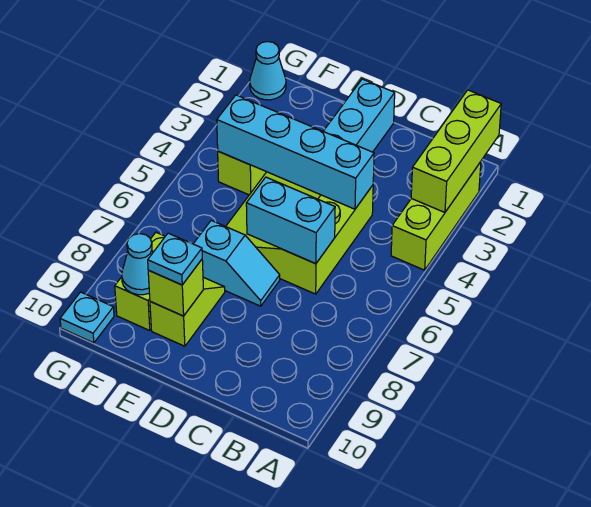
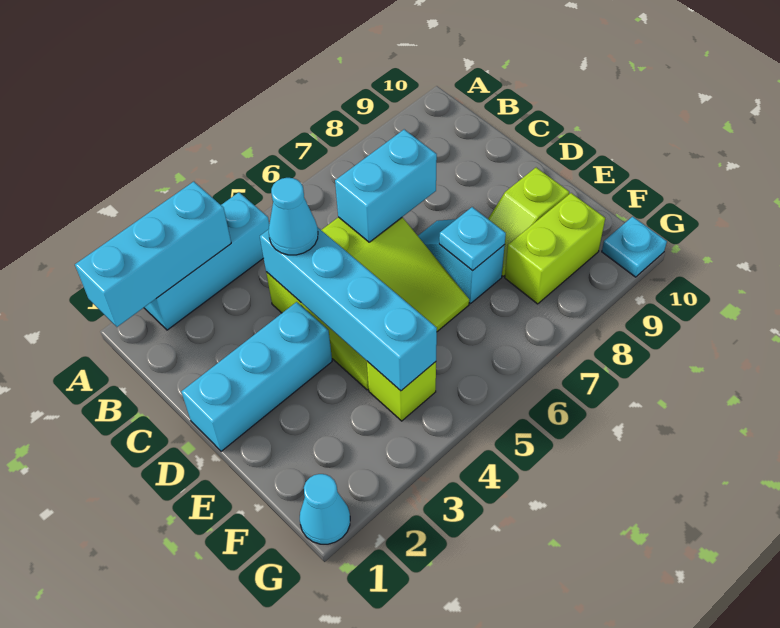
lime brick A1:A3 level 2 -> cyan brick A1:A3 level 2
lime brick A2:A4 level 1 -> cyan brick A2:A4 level 1
cyan brick C6:D6 level 2 -> cyan brick C6:C7 level 2
lime brick E9 level 2 -> none
cyan plate E9 level 3 -> cyan plate E7 level 2
cyan cone F9 level 2 -> cyan cone C4 level 3

